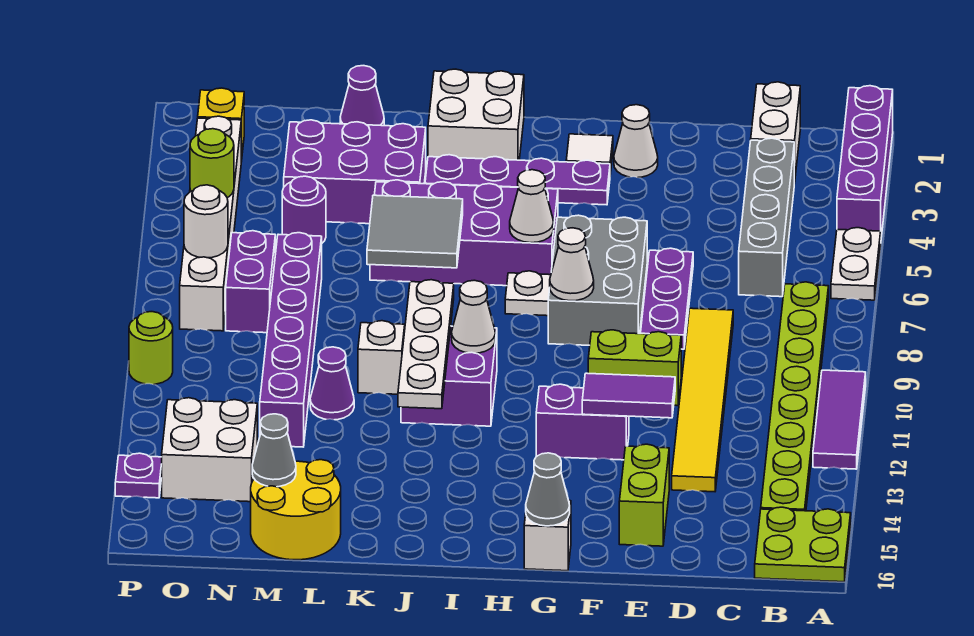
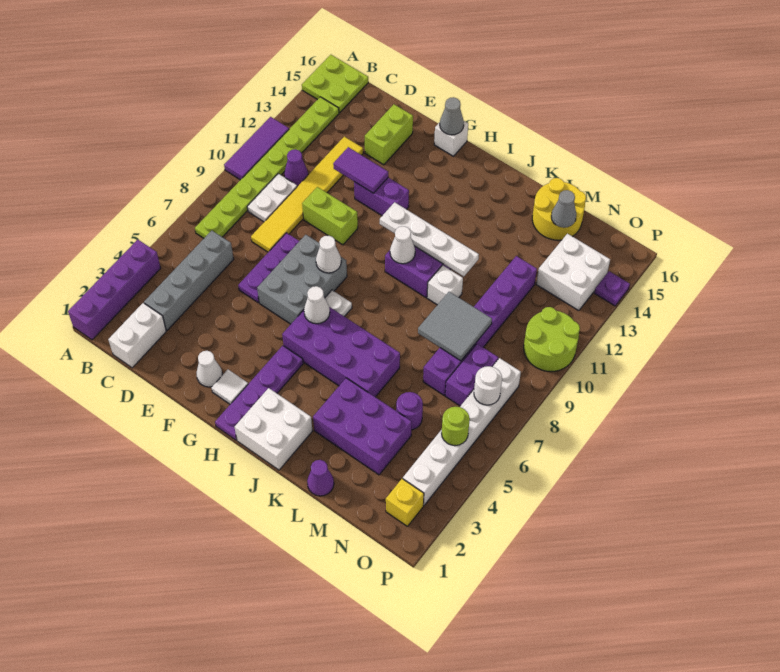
white plate A5:A6 level 1 -> white plate C9:C10 level 1
purple plate G3:J3 level 1 -> purple plate H1:H4 level 1
grey tile J6:K7 level 2 -> grey tile L8:M9 level 2
white plate J9:J12 level 2 -> white plate H11:K11 level 2
purple cone L11 level 1 -> purple cone C11 level 1
lime round brick P10 level 1 -> lime round brick O10:P11 level 1

